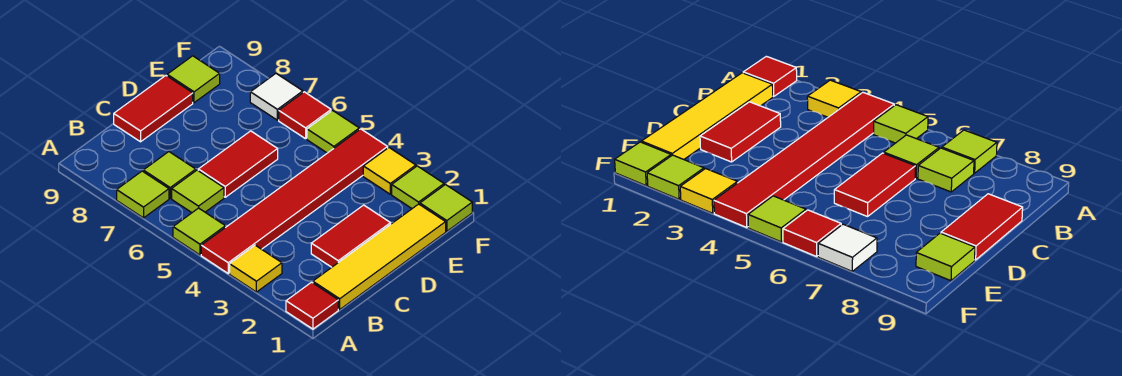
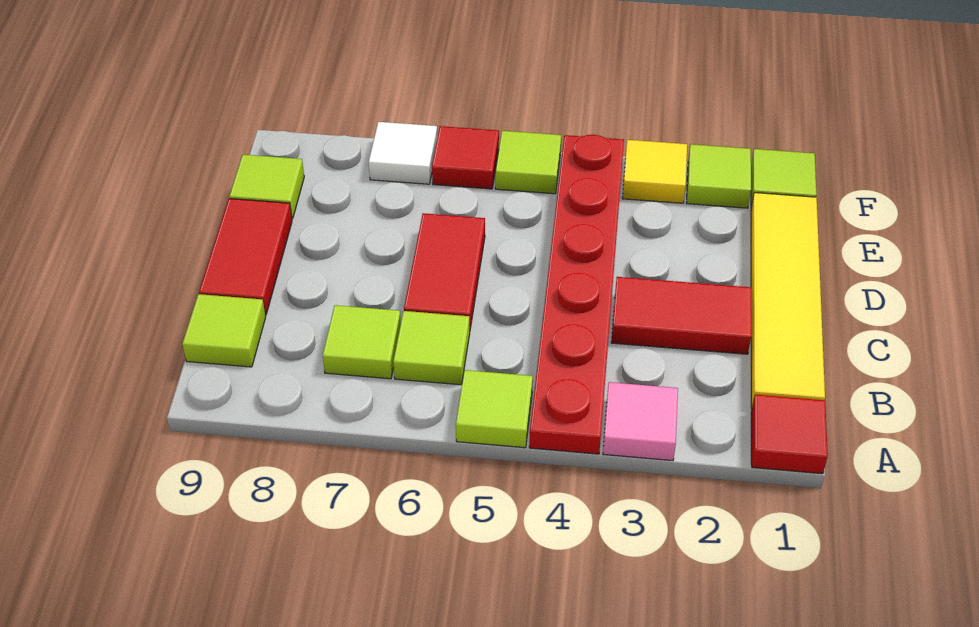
yellow tile A3 level 1 -> pink tile A3 level 1
red tile A4:F4 level 1 -> red plate A4:F4 level 1
lime tile A7 level 1 -> lime tile B9 level 1
red tile C2:D2 level 1 -> red tile C2:C3 level 1

